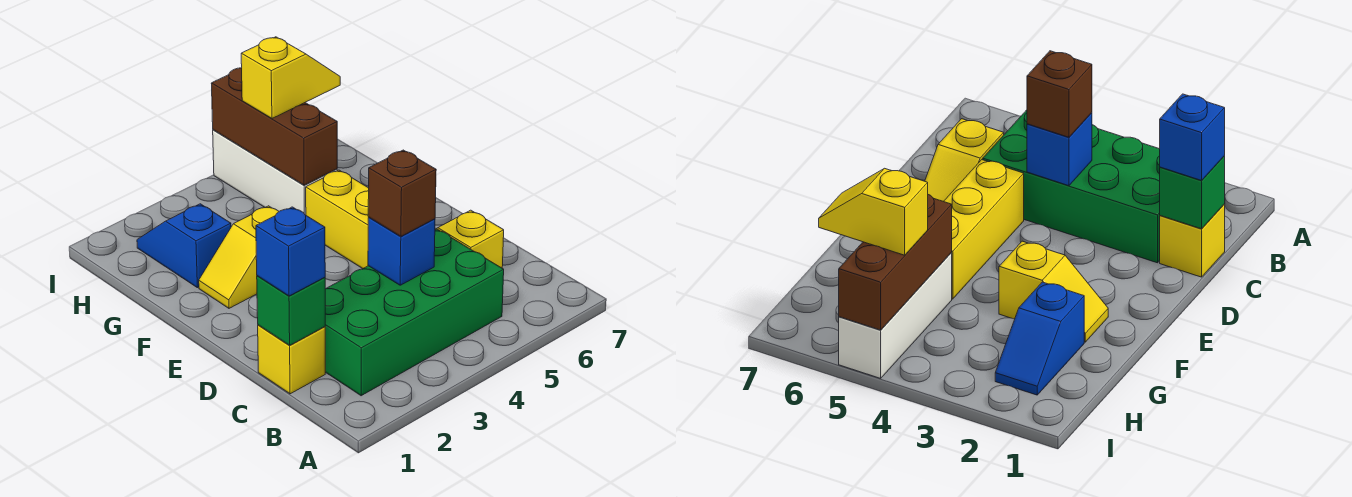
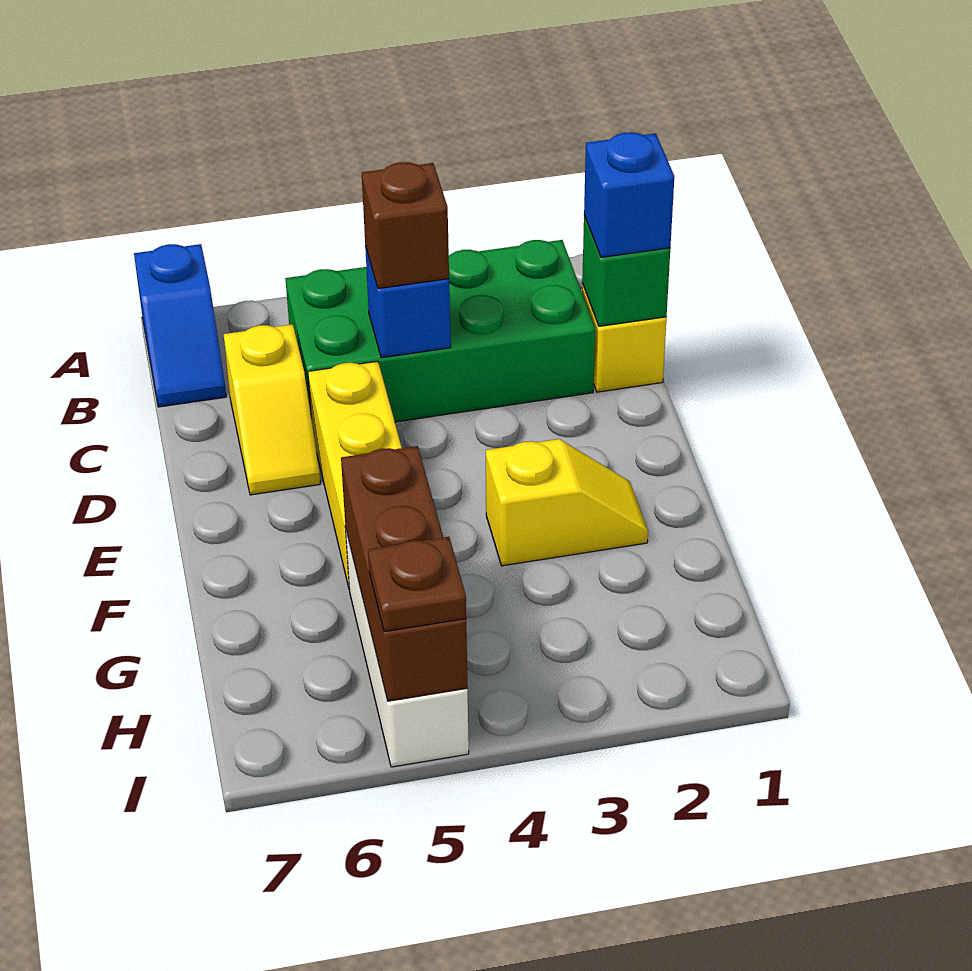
blue slope G2:H2 level 1 top G -> blue slope A7:B7 level 1 top A
yellow slope H5:H6 level 3 top 5 -> none
none -> brown plate I5 level 3

